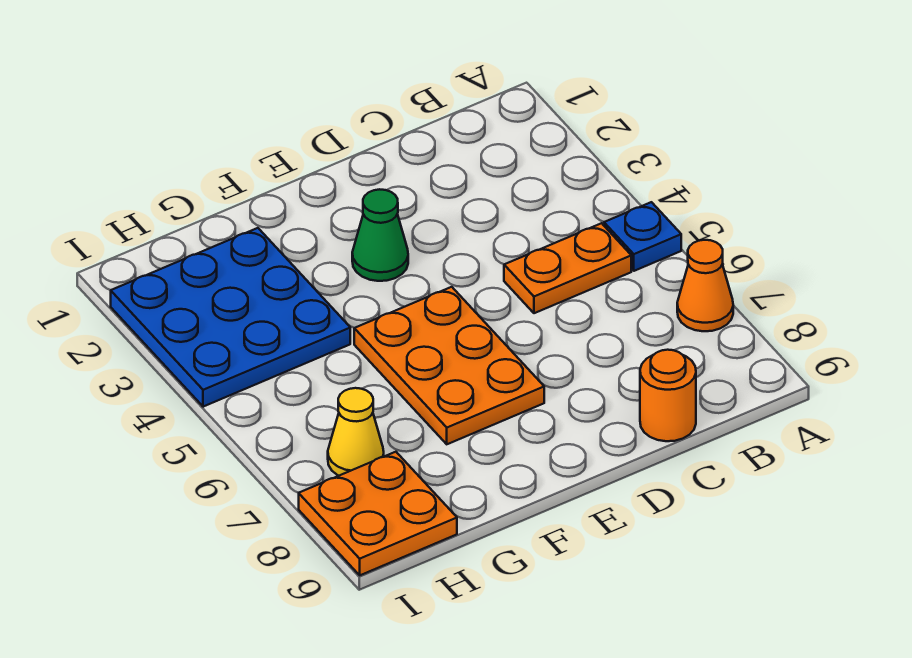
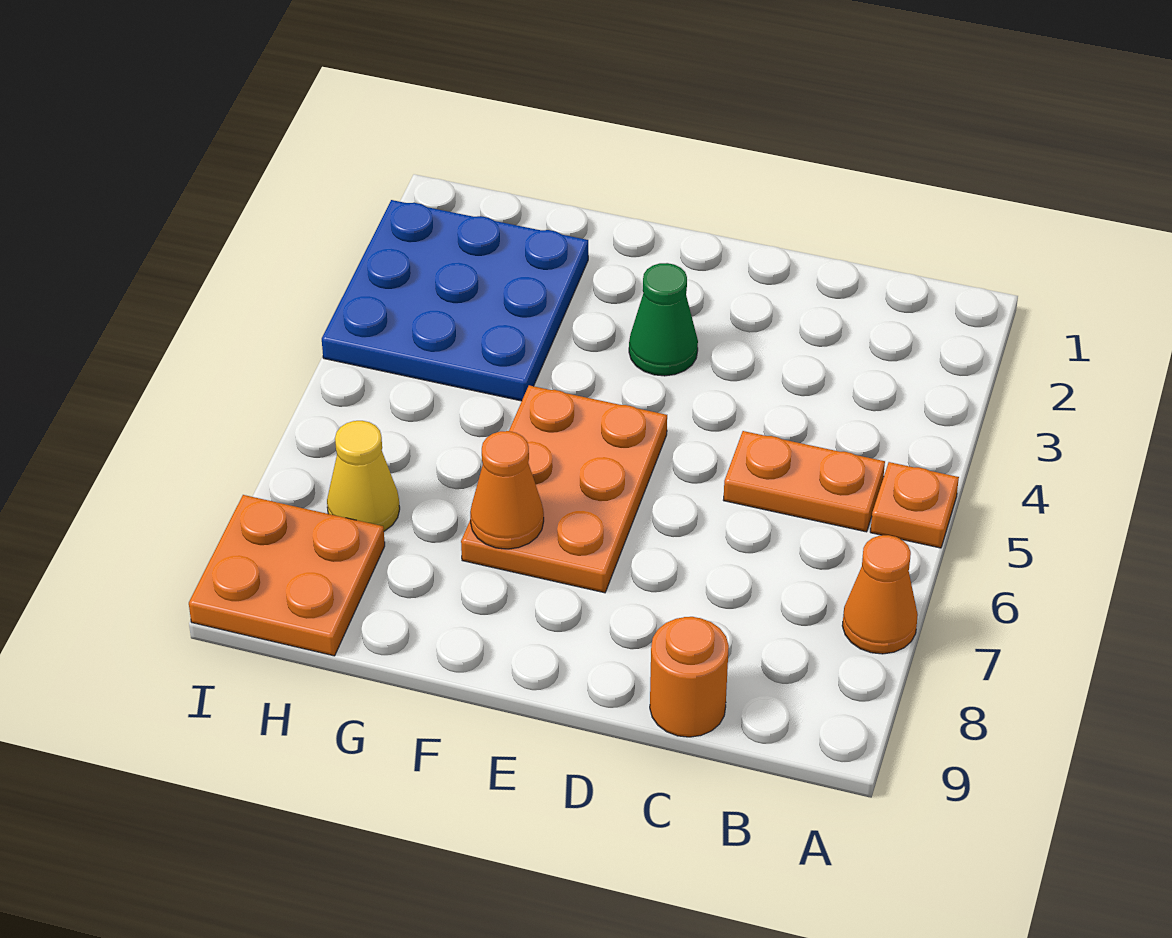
blue plate A5 level 1 -> orange plate A5 level 1
none -> orange cone F7 level 2

